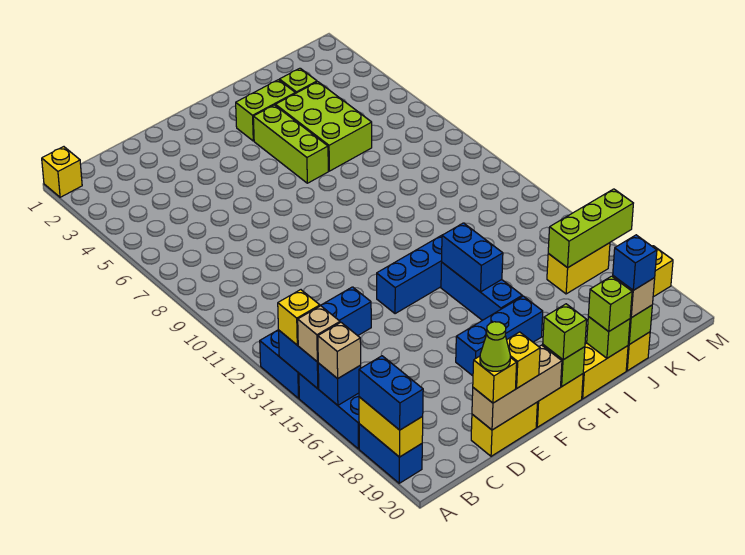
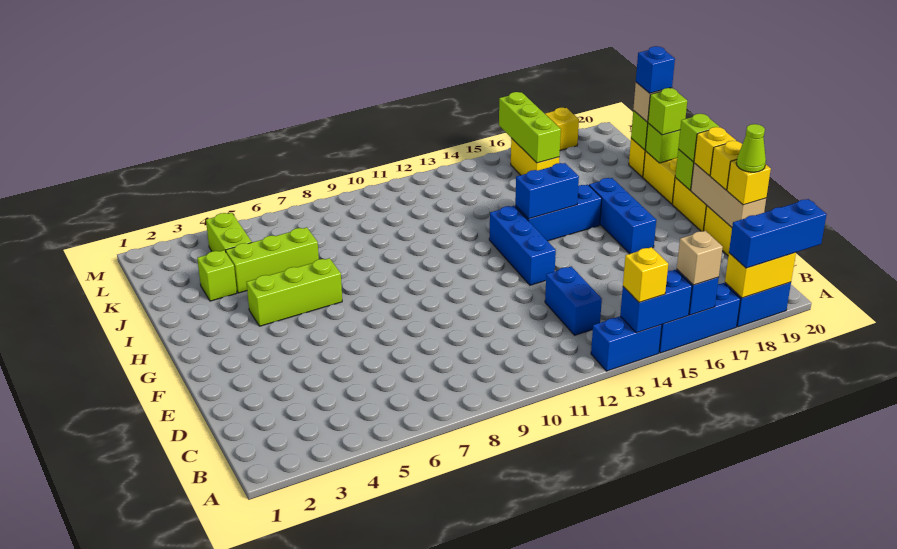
yellow brick A1 level 1 -> yellow brick F20 level 3
tan brick A15 level 3 -> none
blue brick A18:A19 level 3 -> blue brick A18:A20 level 3
lime brick H3:I3 level 1 -> lime brick K4:L4 level 1
lime brick I4:J6 level 1 -> lime brick J4:J6 level 1

